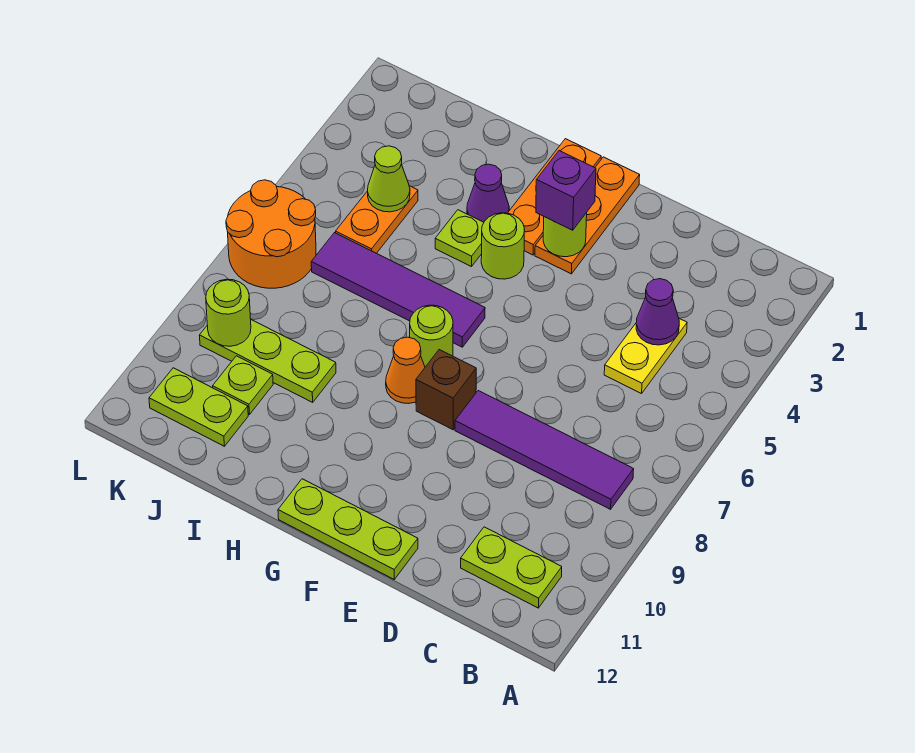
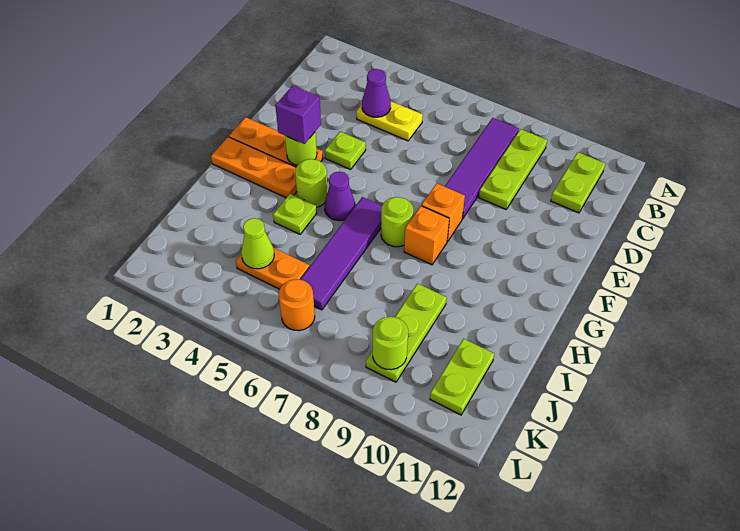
lime plate E12:G12 level 1 -> lime plate B9:D9 level 1
brown brick F8 level 1 -> orange brick F8 level 1
orange cone G8 level 1 -> orange brick G8 level 1
purple cone H3 level 1 -> purple cone G5 level 1
lime plate J10 level 1 -> lime plate E4 level 1
orange round brick K6:L7 level 1 -> orange round brick K6 level 1

